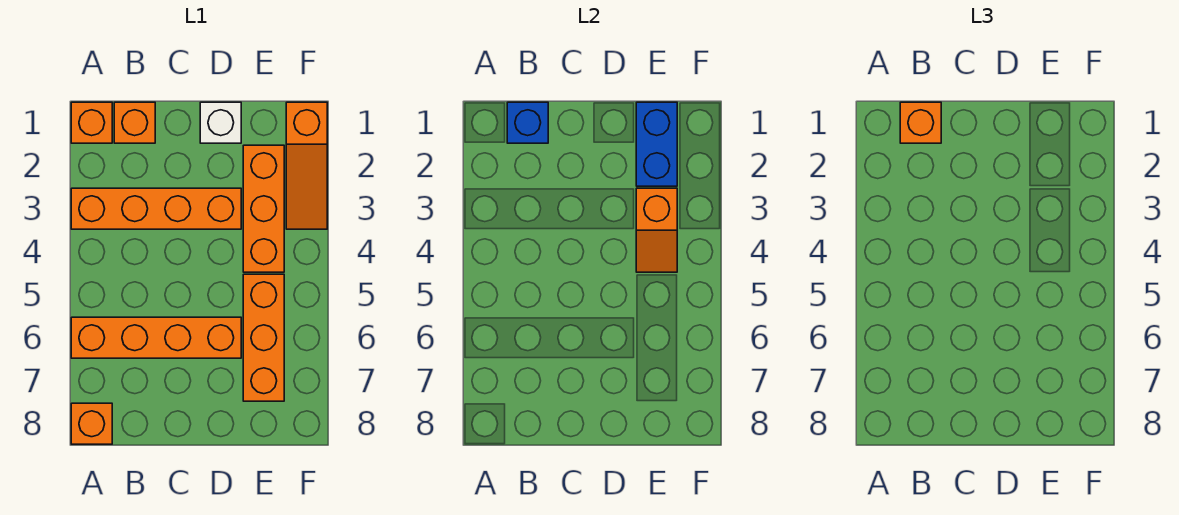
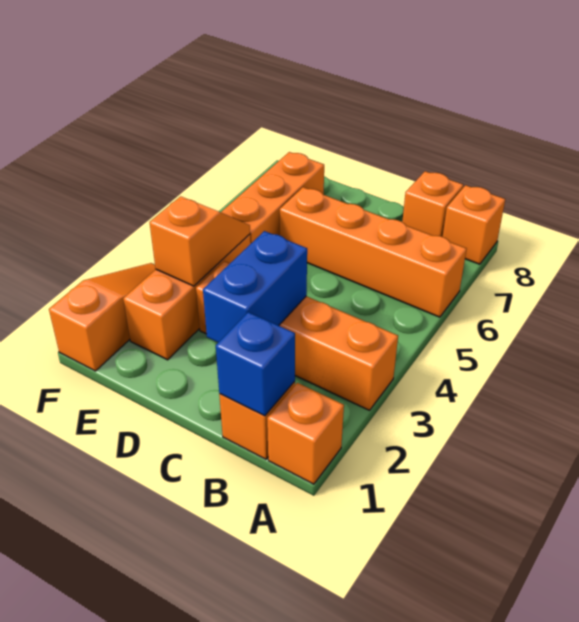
orange brick B1 level 3 -> orange brick B8 level 1
white brick D1 level 1 -> none
blue brick E1:E2 level 2 -> blue brick C2:C3 level 2

